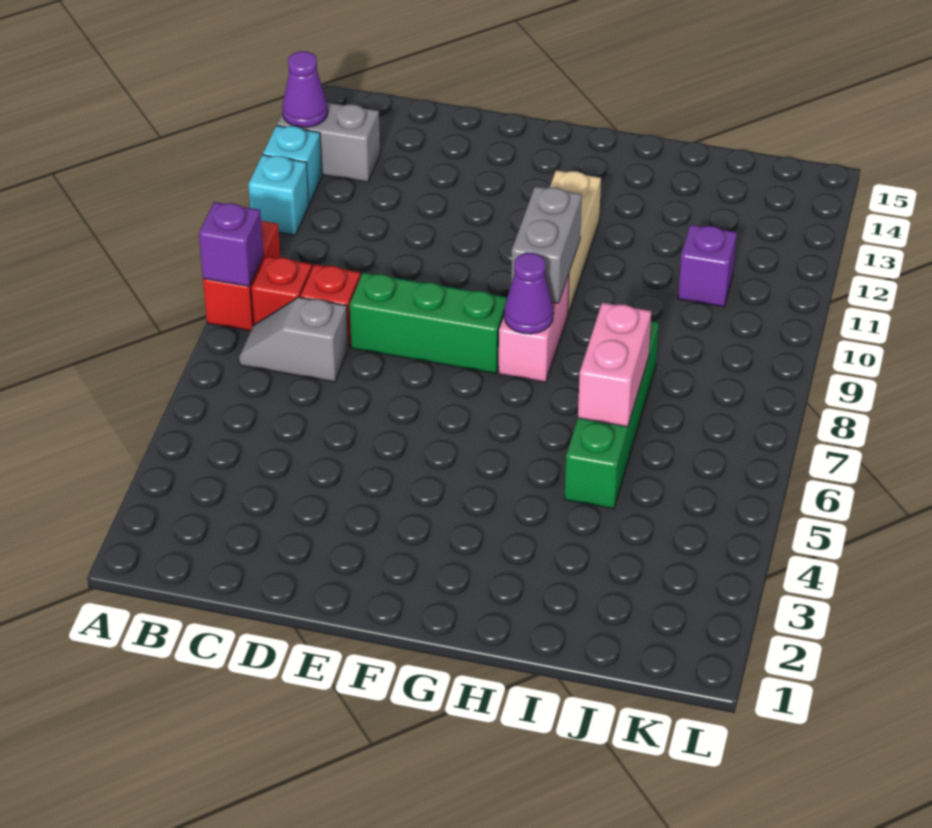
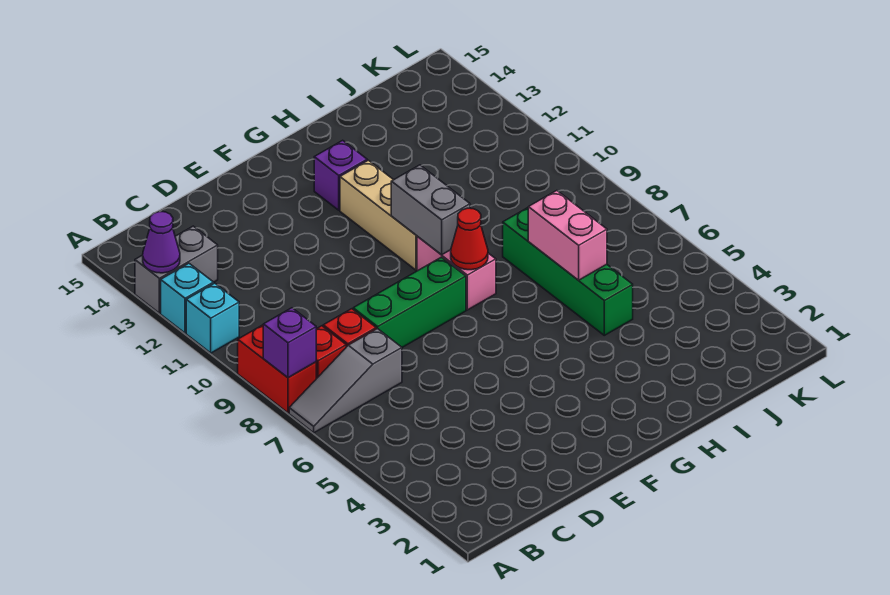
grey slope B7:C7 level 1 top C -> grey slope A7:C7 level 1 top C
purple cone G8 level 2 -> red cone G8 level 2
purple brick J11 level 1 -> purple brick G13 level 1

